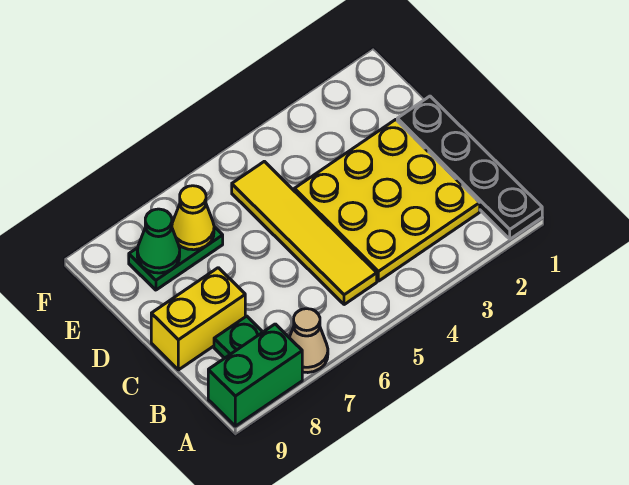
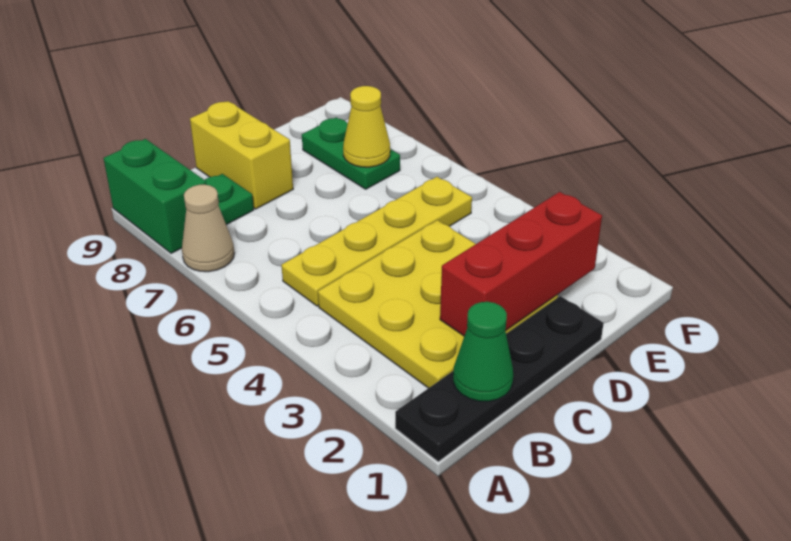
yellow tile B5:E5 level 1 -> yellow plate B5:E5 level 1
none -> red brick C2:E2 level 2
green cone E8 level 2 -> green cone B1 level 2

